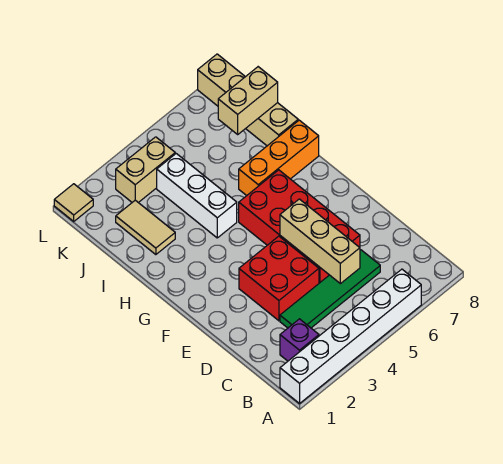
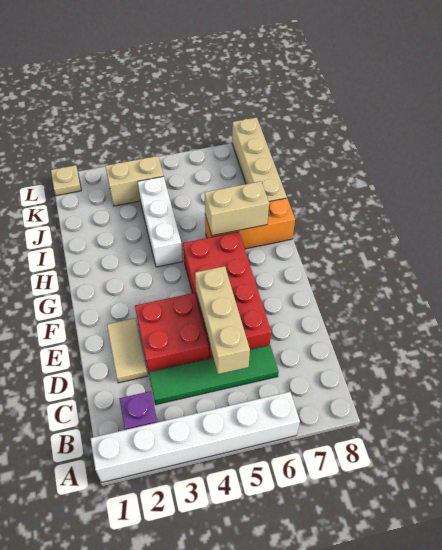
tan tile I2:J2 level 1 -> tan tile D2:E2 level 1
tan brick J7:J8 level 2 -> tan brick H6:H7 level 2
tan tile L1 level 1 -> tan plate L1 level 1

